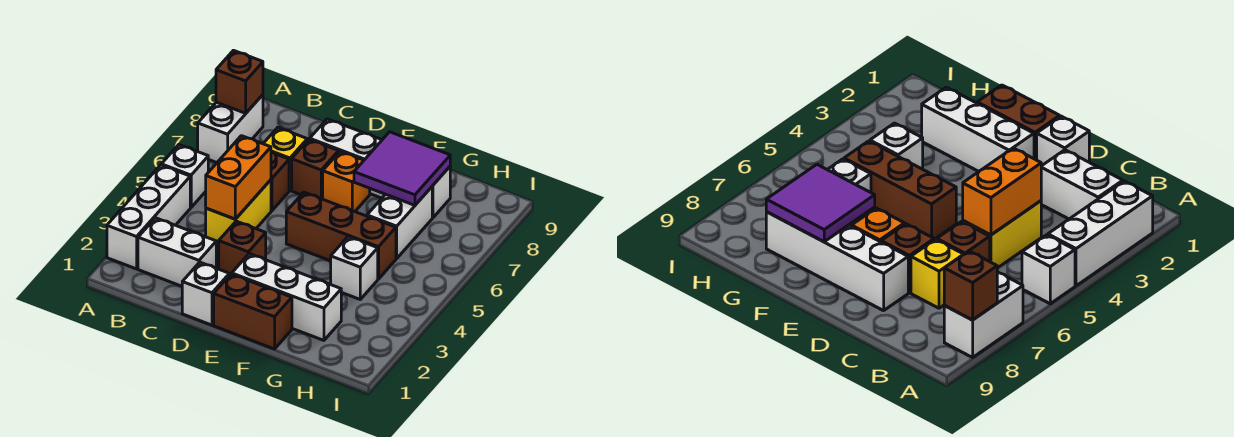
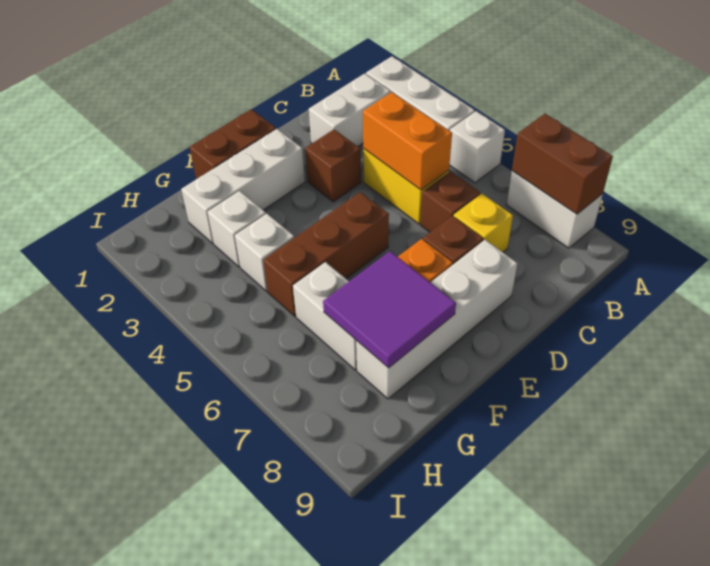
brown brick A8 level 2 -> brown brick A7:A8 level 2
white brick D1 level 1 -> white brick G3 level 1

